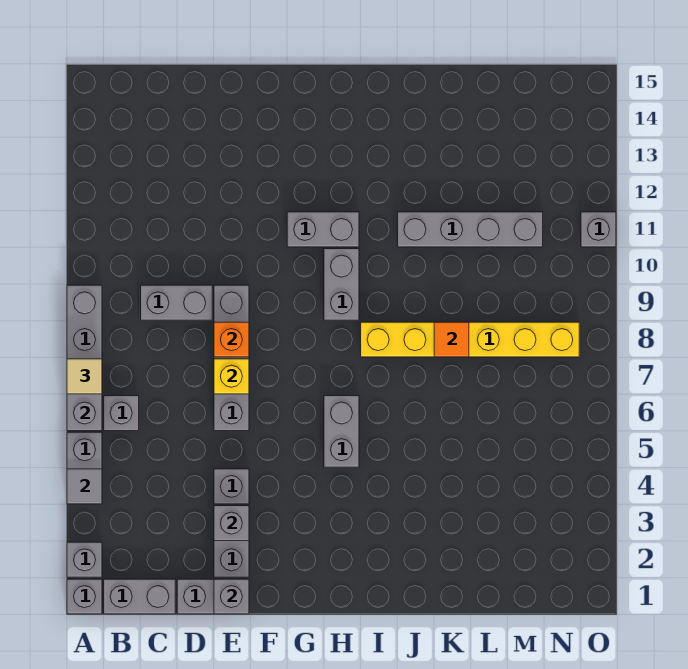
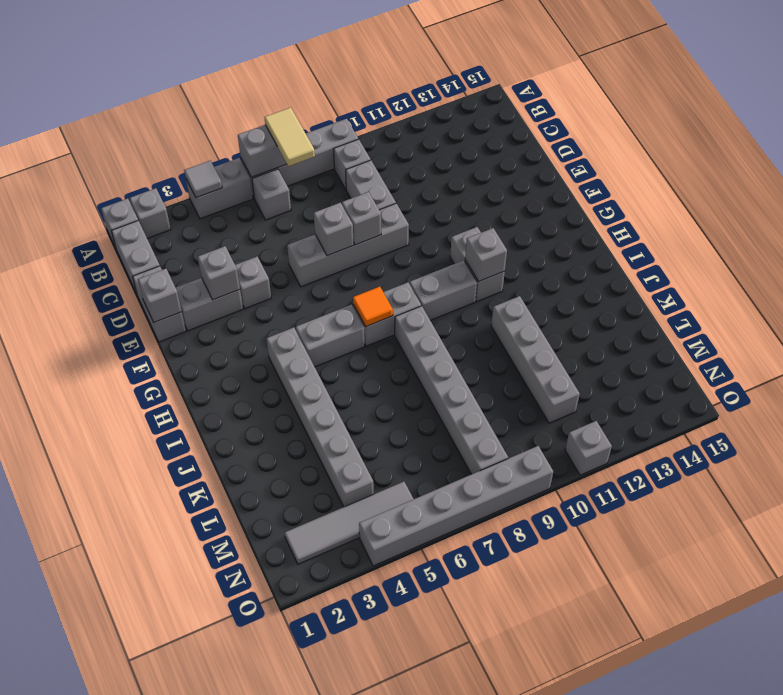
tan tile A7 level 3 -> tan tile A7:B7 level 3
none -> grey brick B9 level 1
yellow brick E7 level 2 -> grey brick E7 level 2
orange brick E8 level 2 -> grey brick E8 level 2
none -> grey brick H4:M4 level 1
none -> grey brick H7:H8 level 1
none -> grey brick H11 level 2
yellow brick I8:N8 level 1 -> grey brick I8:N8 level 1
orange tile K8 level 2 -> orange tile H7 level 2
none -> grey tile N2:N5 level 1
none -> grey brick O4:O9 level 1

